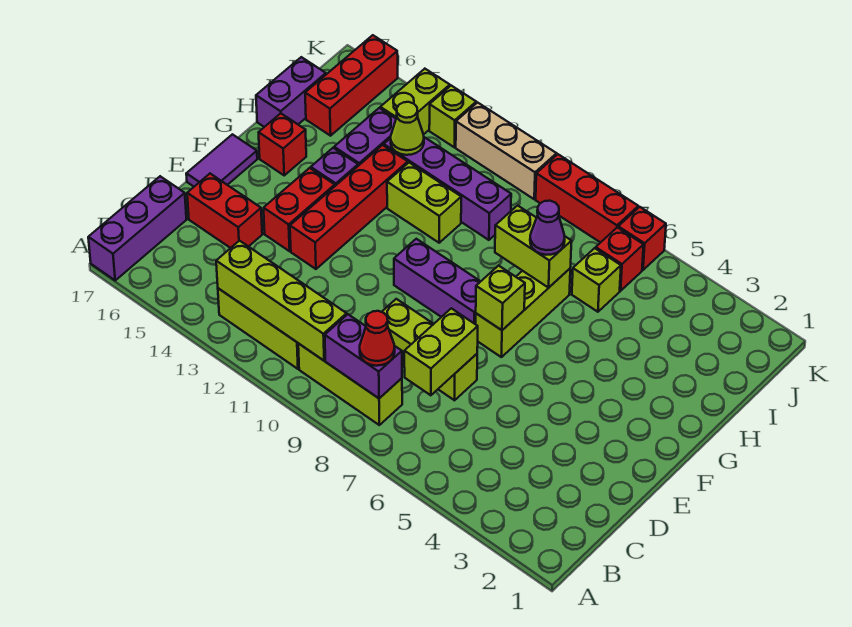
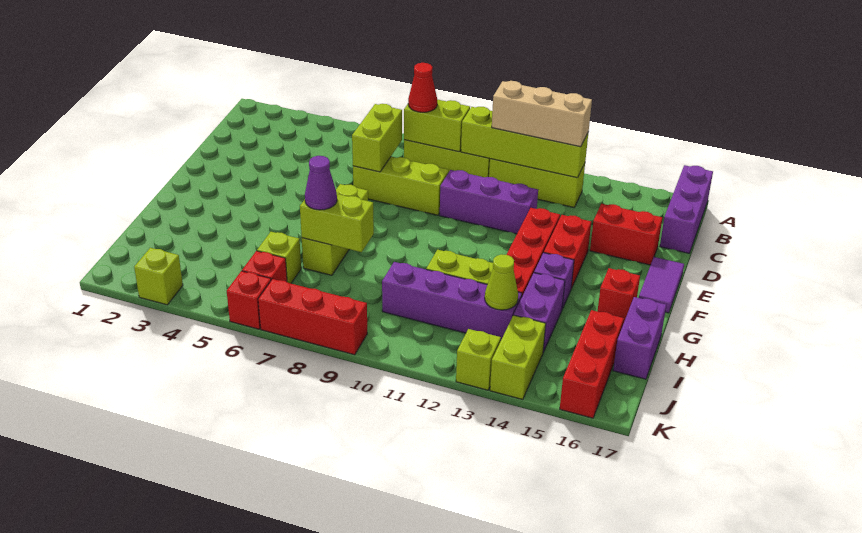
purple brick B8:B9 level 2 -> lime brick B8:B9 level 2
lime brick F7 level 2 -> lime brick K3 level 1
purple brick F8:F10 level 1 -> purple brick D10:D12 level 1
tan brick K10:K12 level 1 -> tan brick B11:B13 level 3

